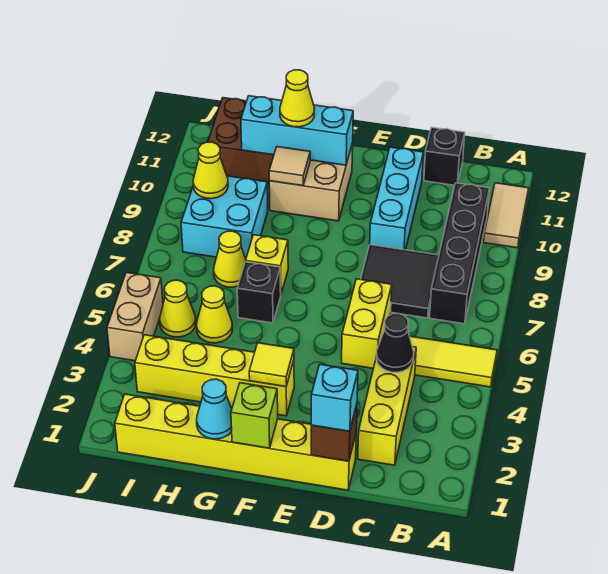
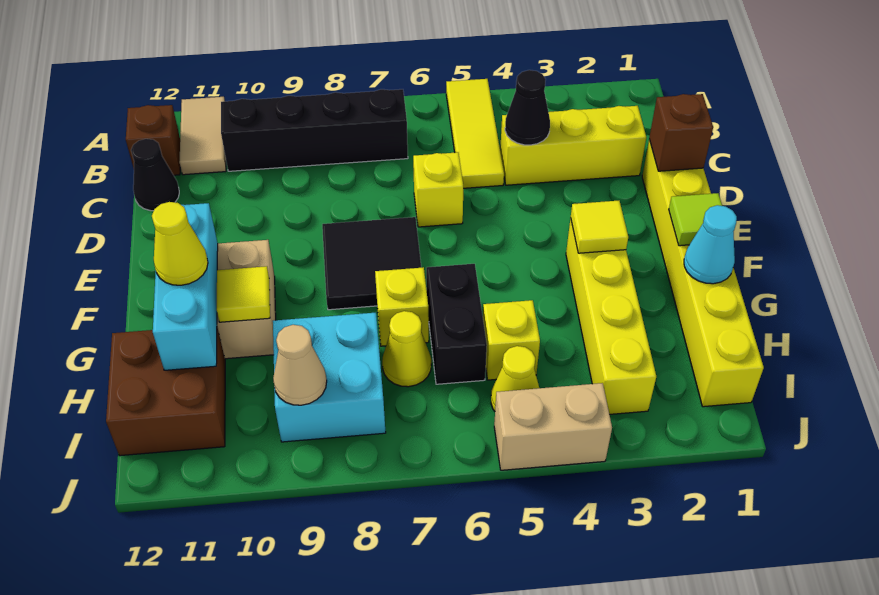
tan tile A10:A11 level 1 -> tan tile A11:B11 level 1
none -> brown brick B12 level 1
black tile C7:D8 level 1 -> black tile E7:F8 level 1
black brick C12 level 1 -> black cone C12 level 1
cyan brick D1 level 3 -> none
yellow brick D5:D6 level 1 -> yellow brick D6 level 1
cyan brick D9:D11 level 1 -> none
lime brick F1 level 2 -> lime tile F1 level 2
black brick G6 level 1 -> black brick G6:H6 level 1
tan tile G10 level 2 -> yellow tile G10 level 2
yellow cone H5 level 1 -> yellow brick H5 level 1
yellow cone I9 level 2 -> tan cone I9 level 2

